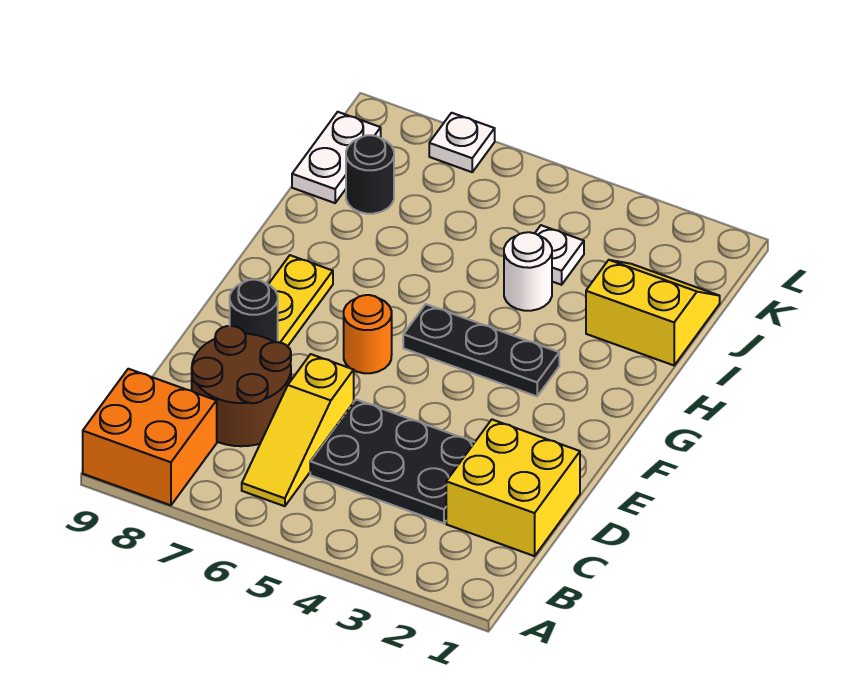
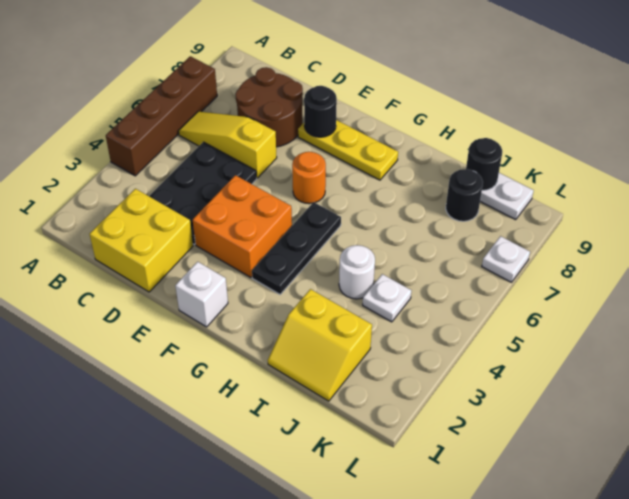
none -> brown brick A4:A7 level 1
orange brick A8:B9 level 1 -> orange brick E3:F4 level 1
none -> white brick F1 level 1
yellow slope I1:J2 level 1 top I -> yellow slope I1:J2 level 1 top 2
none -> black round brick J9 level 2

